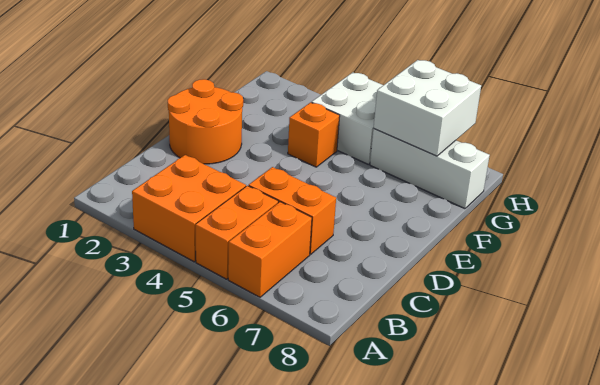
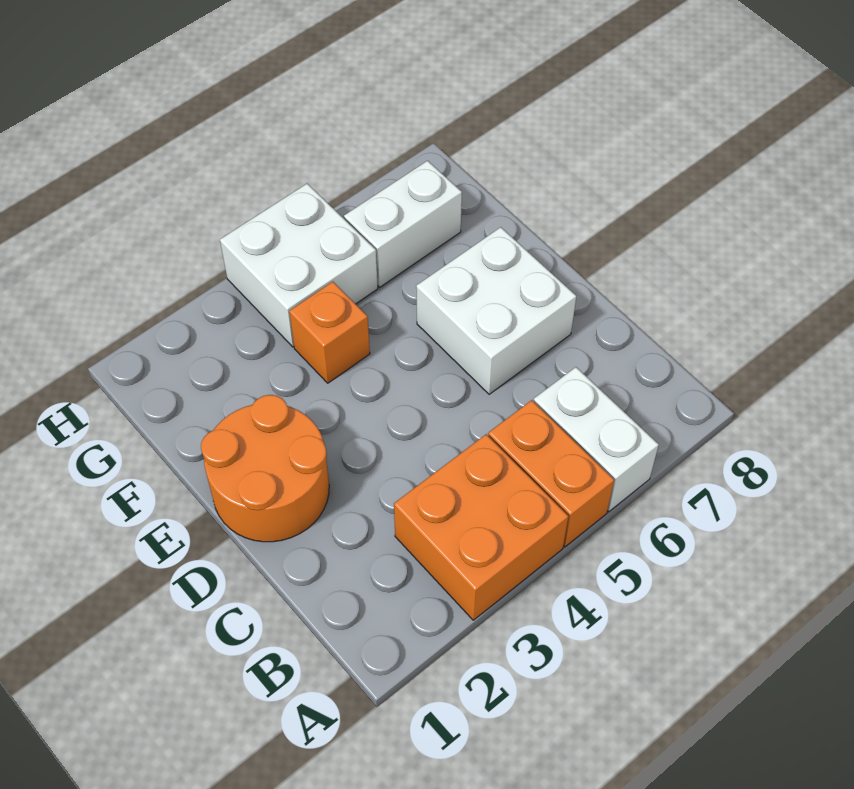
orange brick A6:B6 level 1 -> white brick A6:B6 level 1
orange brick C5:C6 level 1 -> none
white brick G6:G8 level 1 -> white brick G6:G7 level 1
white brick G6:H7 level 2 -> white brick D6:E7 level 1

